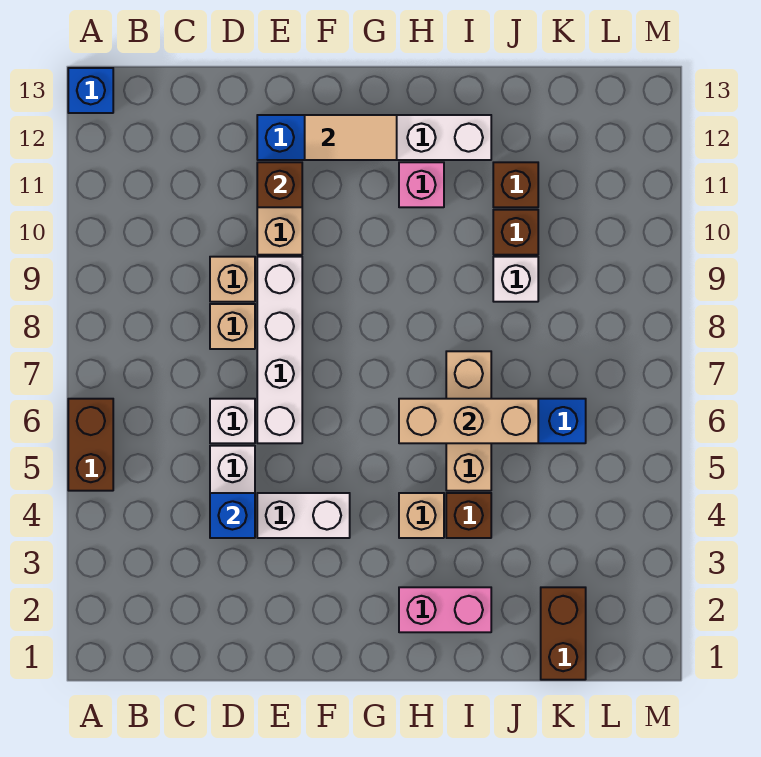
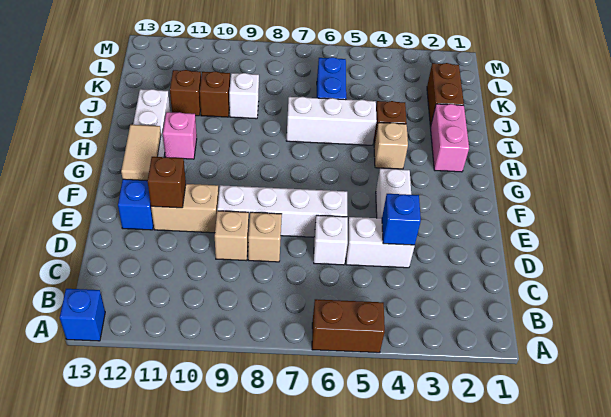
tan brick H6:J6 level 2 -> none
tan brick I5:I7 level 1 -> white brick I5:I7 level 1
brown brick K1:K2 level 1 -> brown brick J2:K2 level 1

